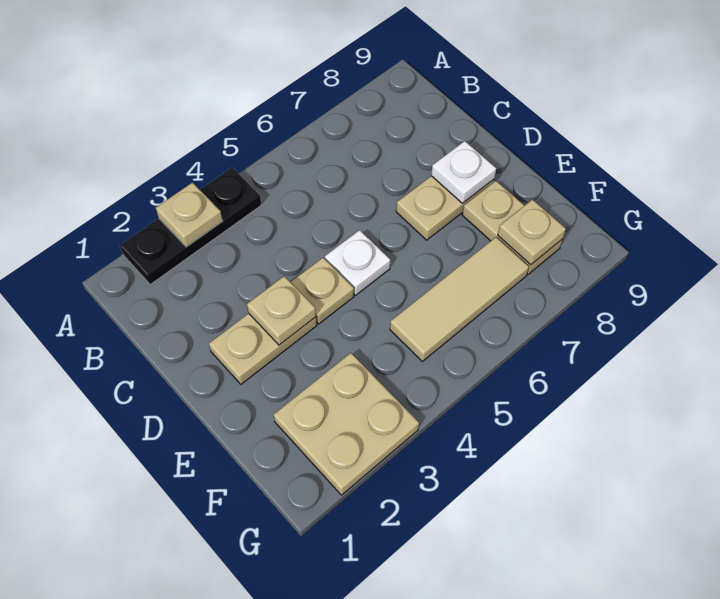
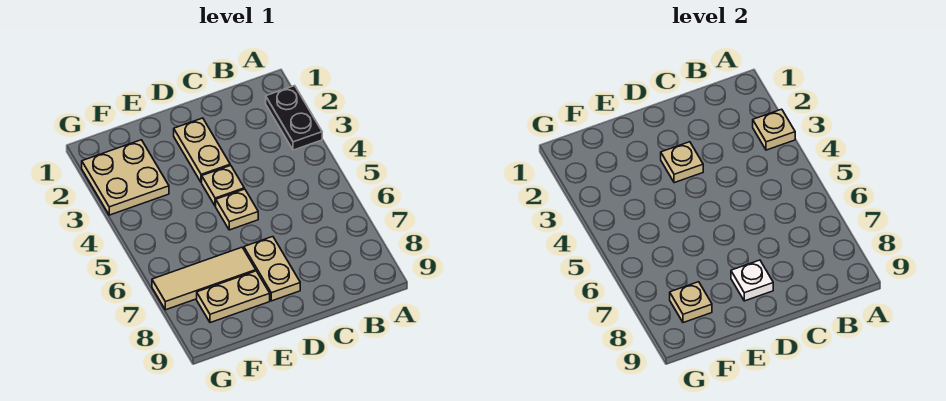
black plate A2:A4 level 1 -> black plate A2:A3 level 1
white plate D5 level 1 -> tan plate D5 level 1
tan tile F5:F7 level 1 -> tan tile E7:G7 level 1

